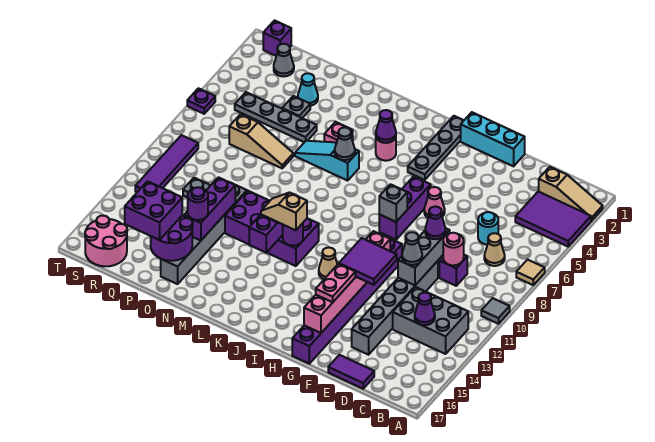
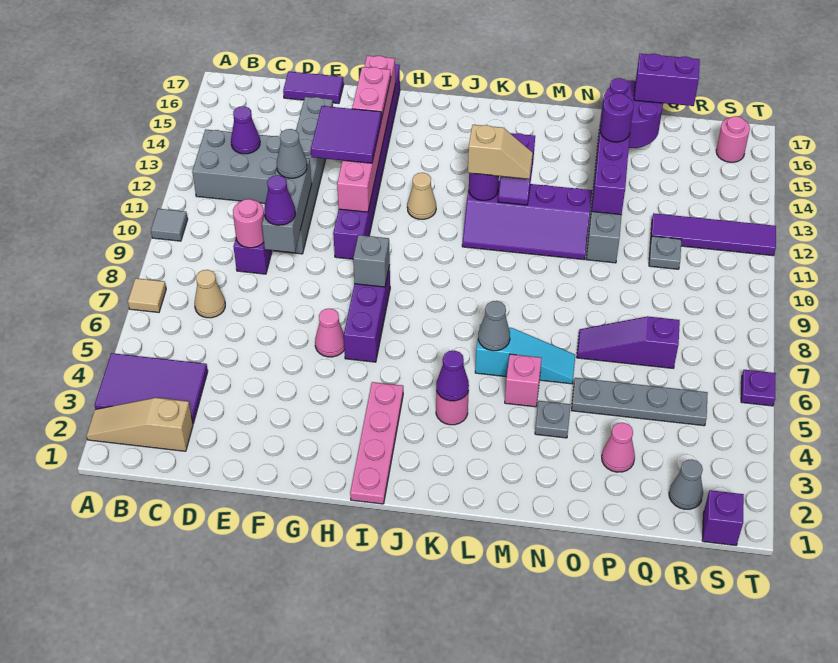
cyan round brick D6 level 1 -> none
cyan brick F1:H1 level 1 -> none
grey plate I1:I4 level 1 -> pink plate I1:I4 level 1
purple brick K11:N12 level 1 -> purple slope K11:N12 level 1 top 12
tan slope O7:Q7 level 1 top Q -> purple slope O7:Q7 level 1 top Q
cyan cone P3 level 1 -> pink cone P3 level 1
grey plate P4 level 1 -> grey plate N4 level 1
purple brick P15:Q16 level 3 -> purple brick P16:Q16 level 3
pink round brick R16:S17 level 1 -> pink round brick S16 level 1
purple tile S9:S12 level 1 -> purple tile Q12:T12 level 1

